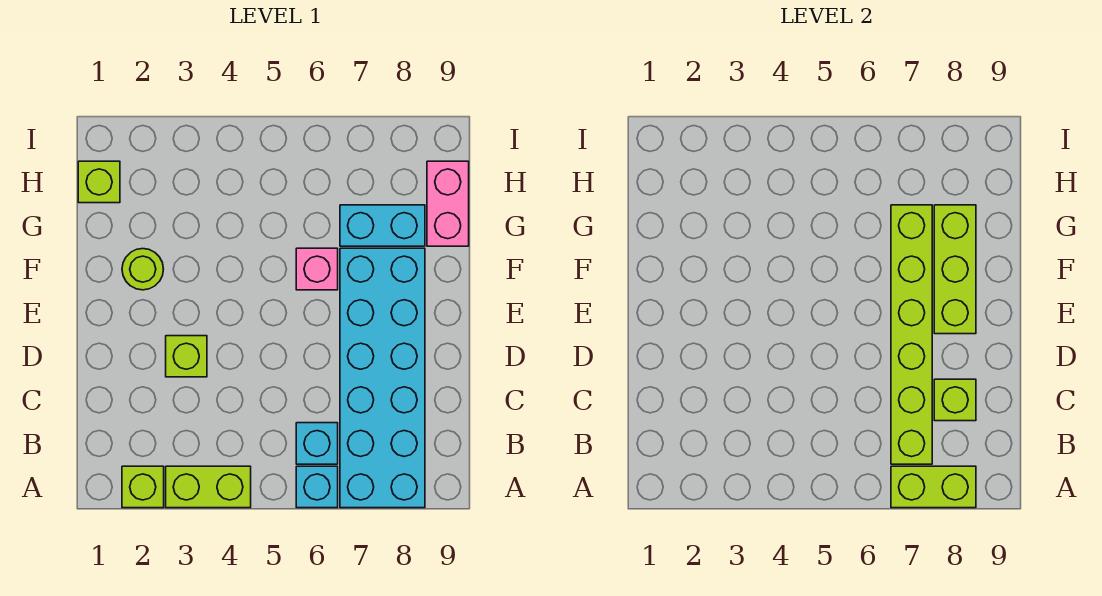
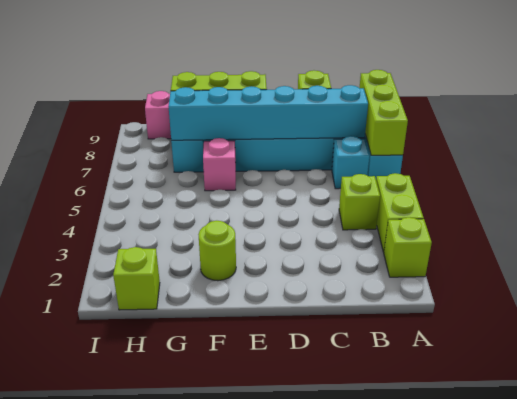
lime brick A7:A8 level 2 -> lime brick A6:A8 level 2
lime brick B7:G7 level 2 -> cyan brick B7:G7 level 2
lime brick D3 level 1 -> lime brick B4 level 1

